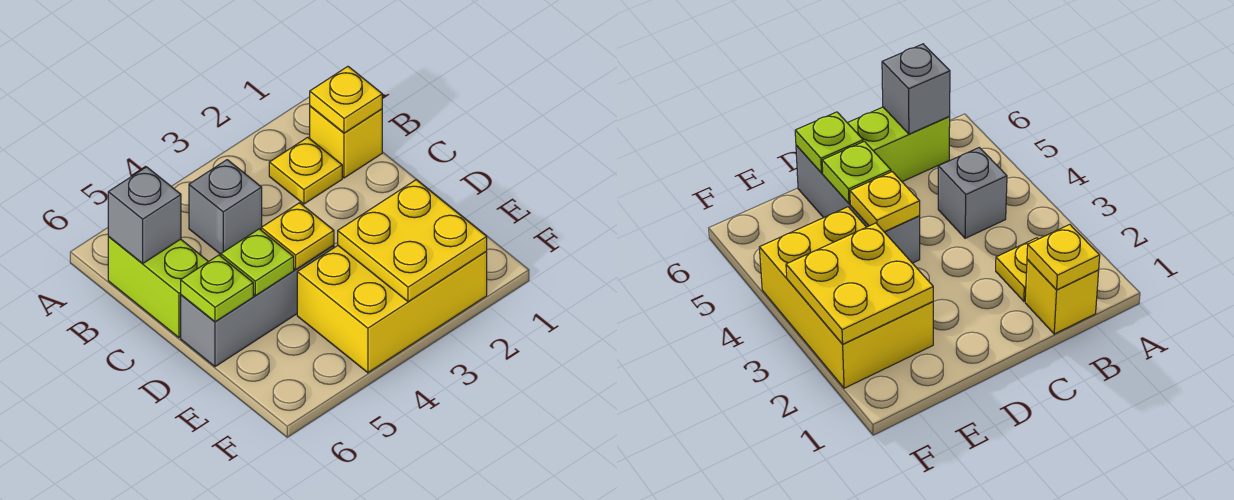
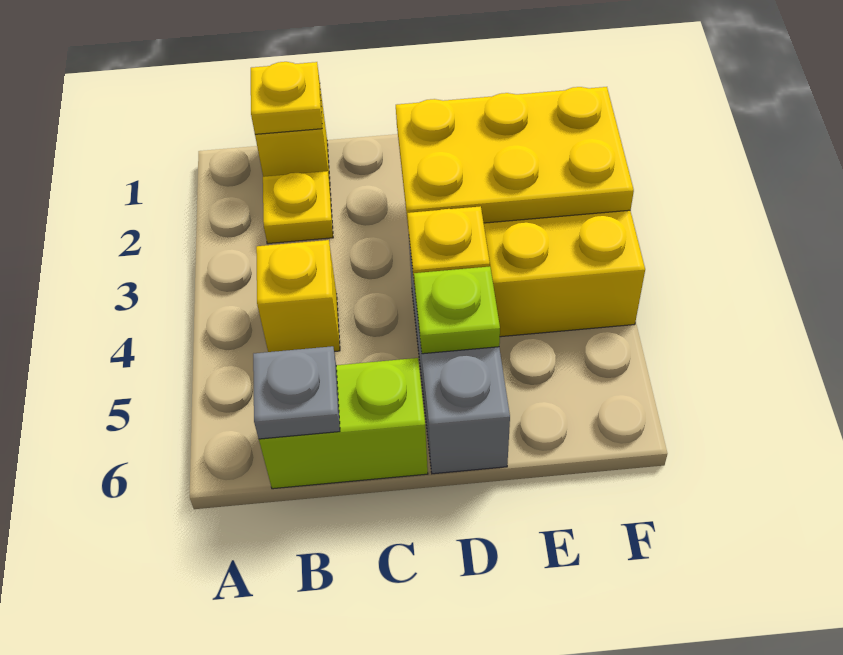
grey brick B4 level 1 -> yellow brick B4 level 1
grey brick B6 level 2 -> grey plate B6 level 2
lime plate D6 level 2 -> none
yellow plate E2:F3 level 2 -> yellow plate D2:F3 level 2

